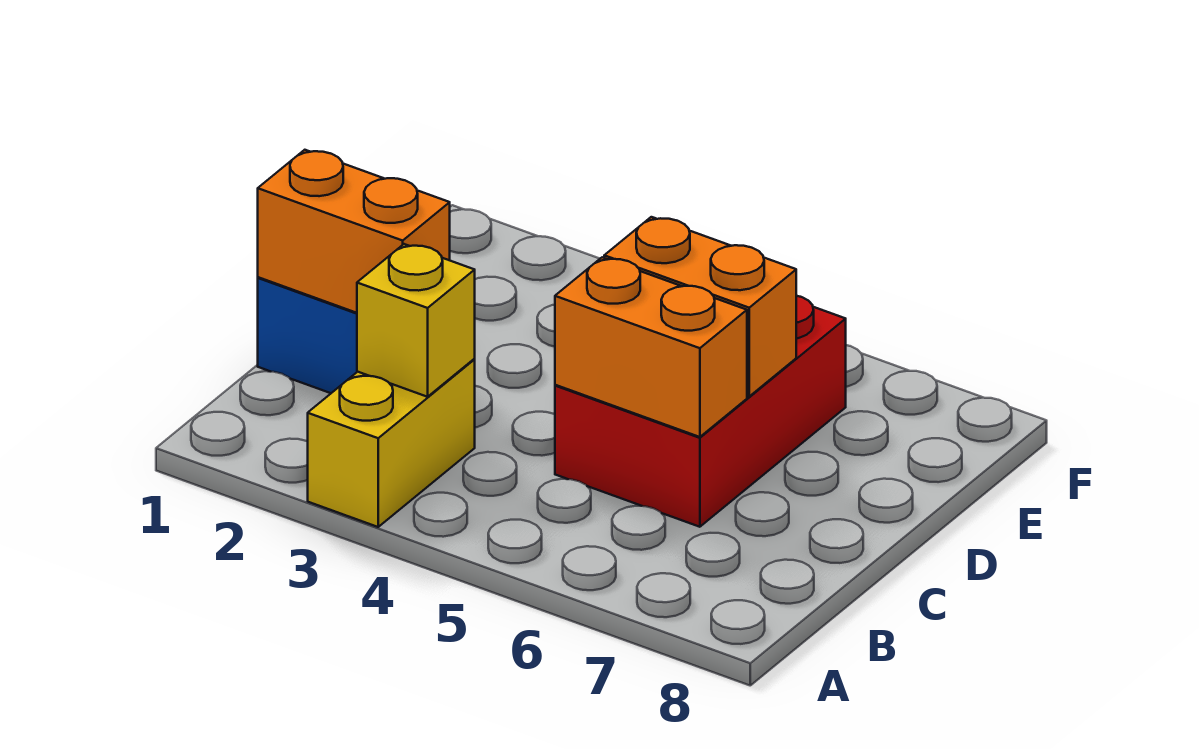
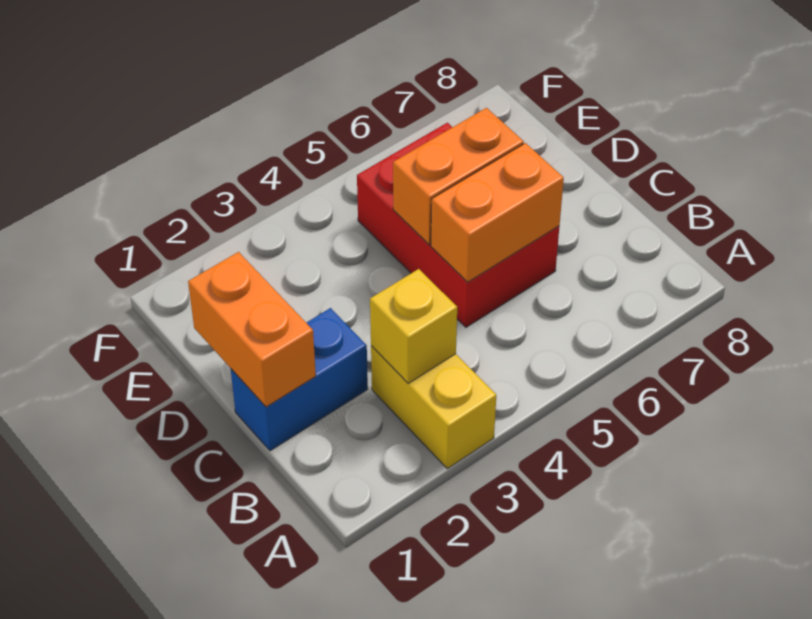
orange brick C1:C2 level 2 -> orange brick C1:D1 level 2

